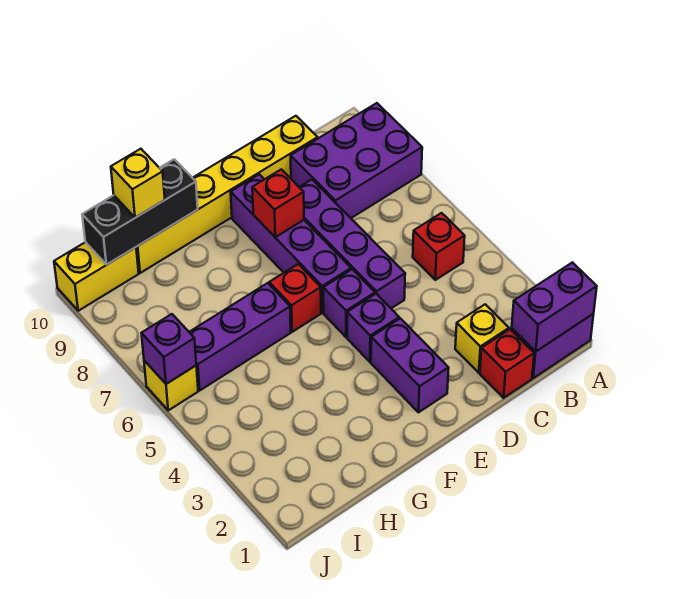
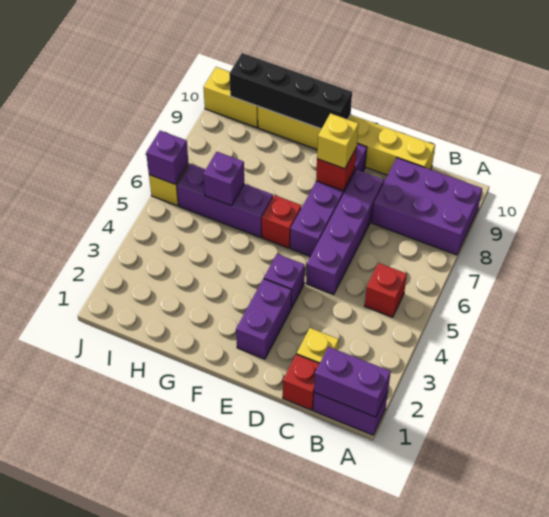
purple brick E5 level 1 -> purple brick H6 level 2
black brick G10:I10 level 2 -> black brick F10:I10 level 2
yellow brick H10 level 3 -> yellow brick E8 level 3

